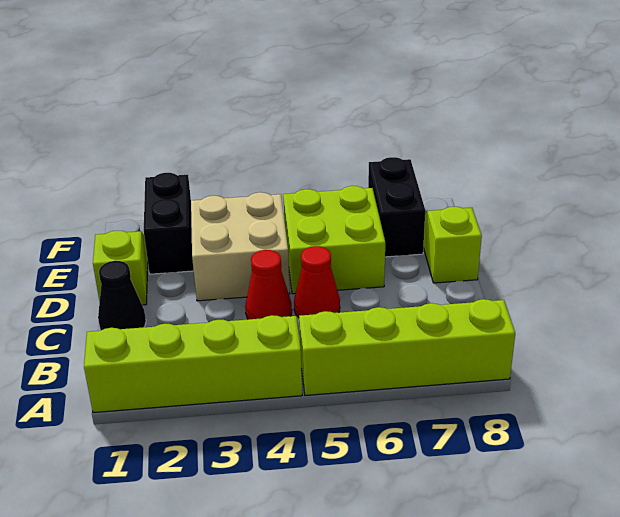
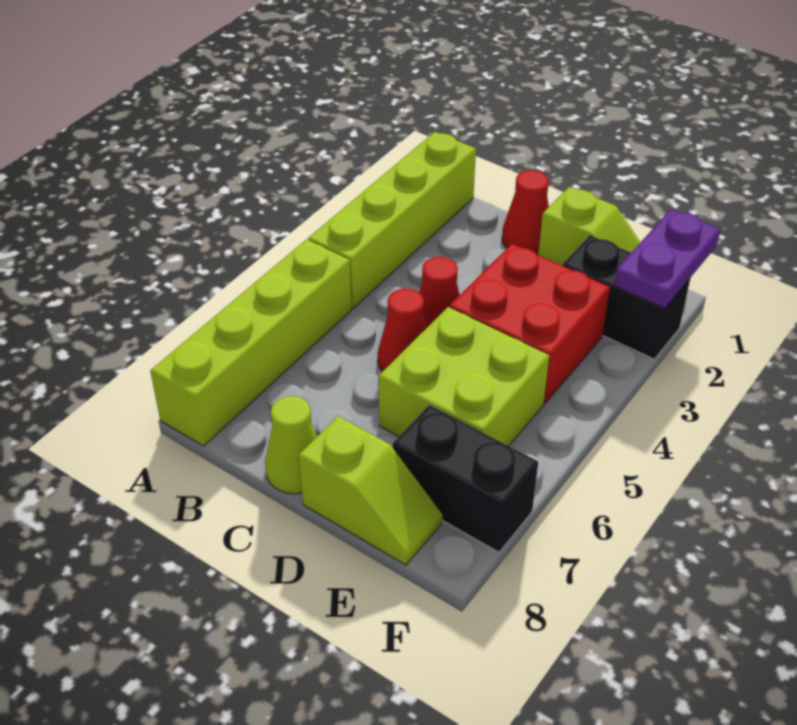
black cone C1 level 1 -> red cone C1 level 1
none -> lime cone C8 level 1
tan brick D3:E4 level 1 -> red brick D3:E4 level 1
none -> purple plate F1:F2 level 2

